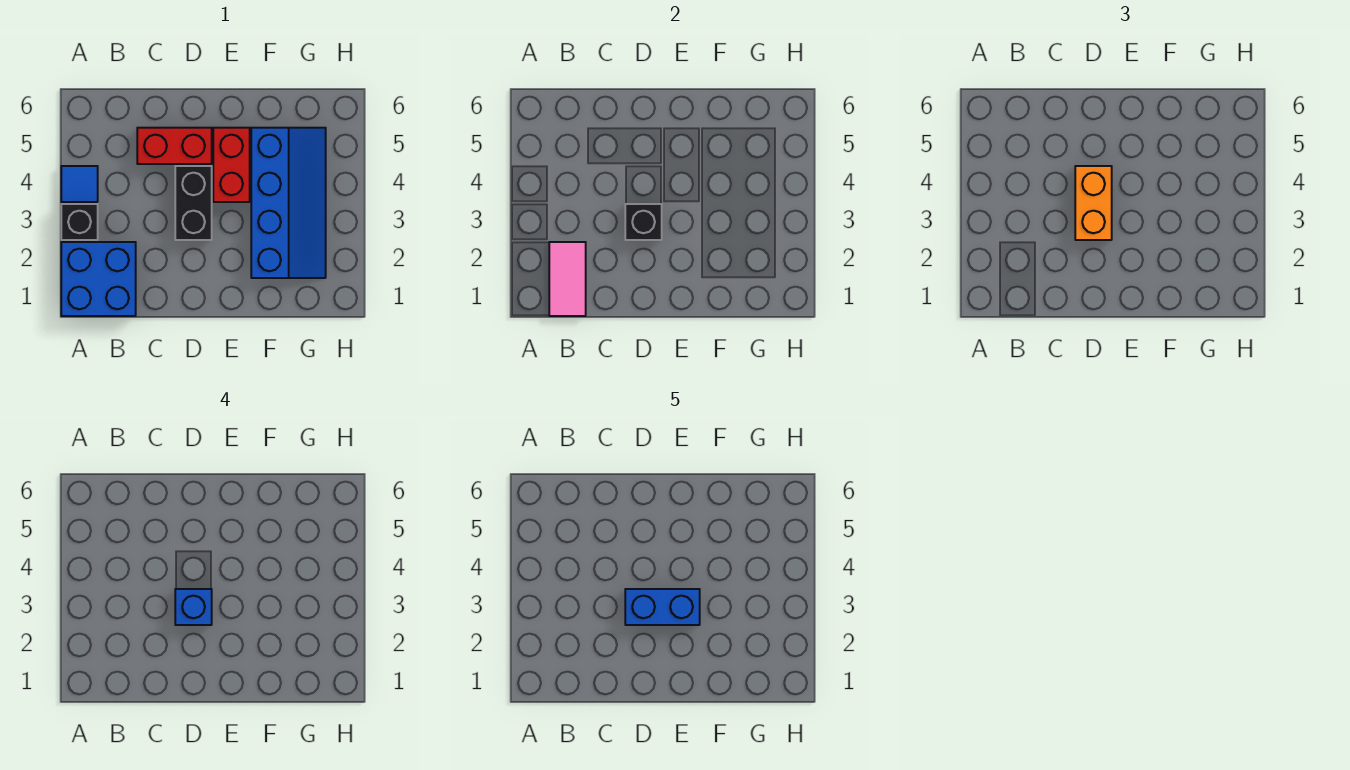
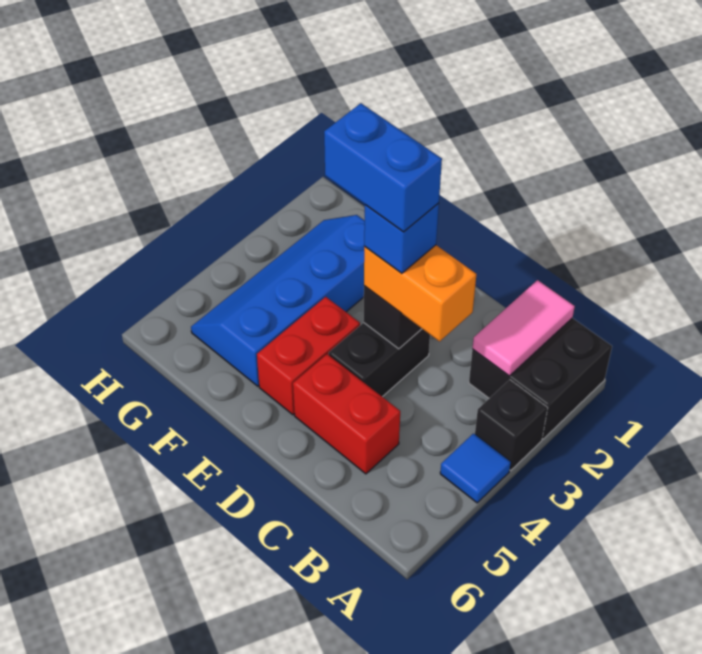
blue brick A1:B2 level 1 -> black brick A1:B2 level 1
orange brick D3:D4 level 3 -> orange brick C3:D3 level 3

